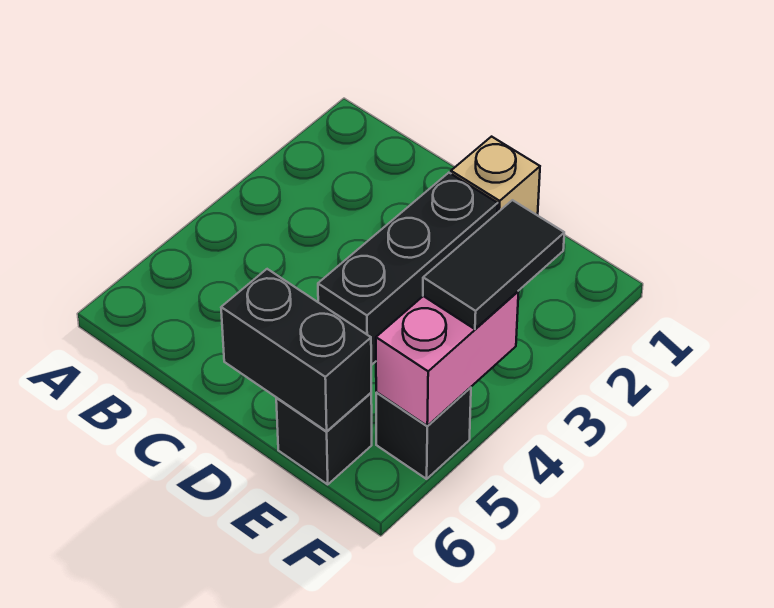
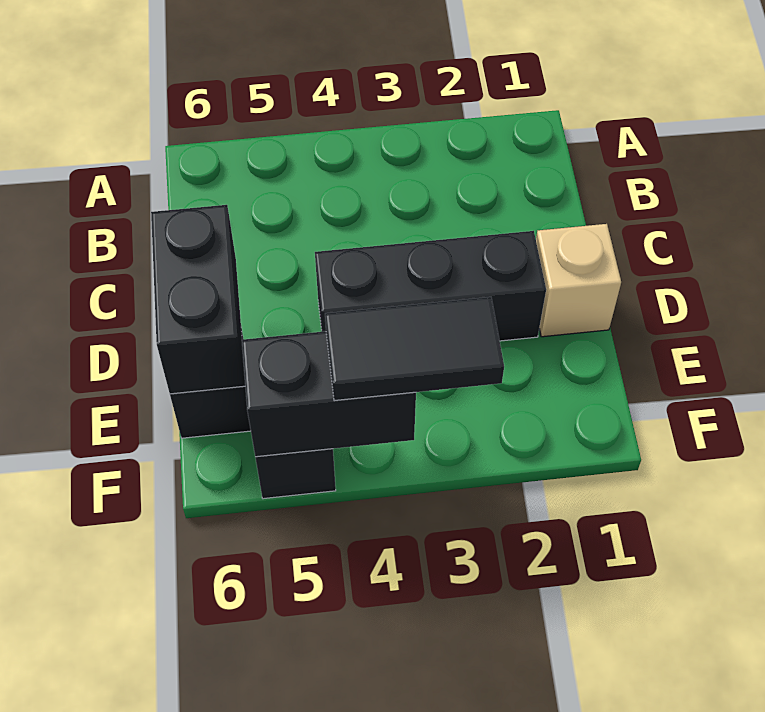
pink brick F4:F5 level 2 -> black brick F4:F5 level 2

